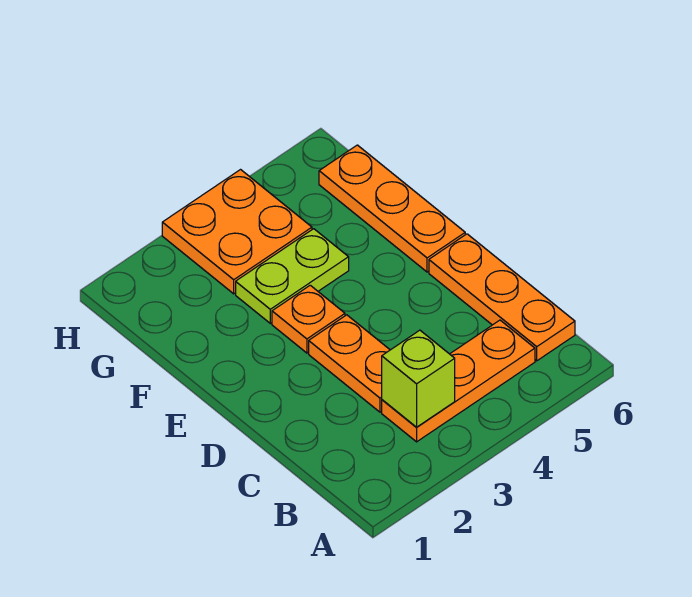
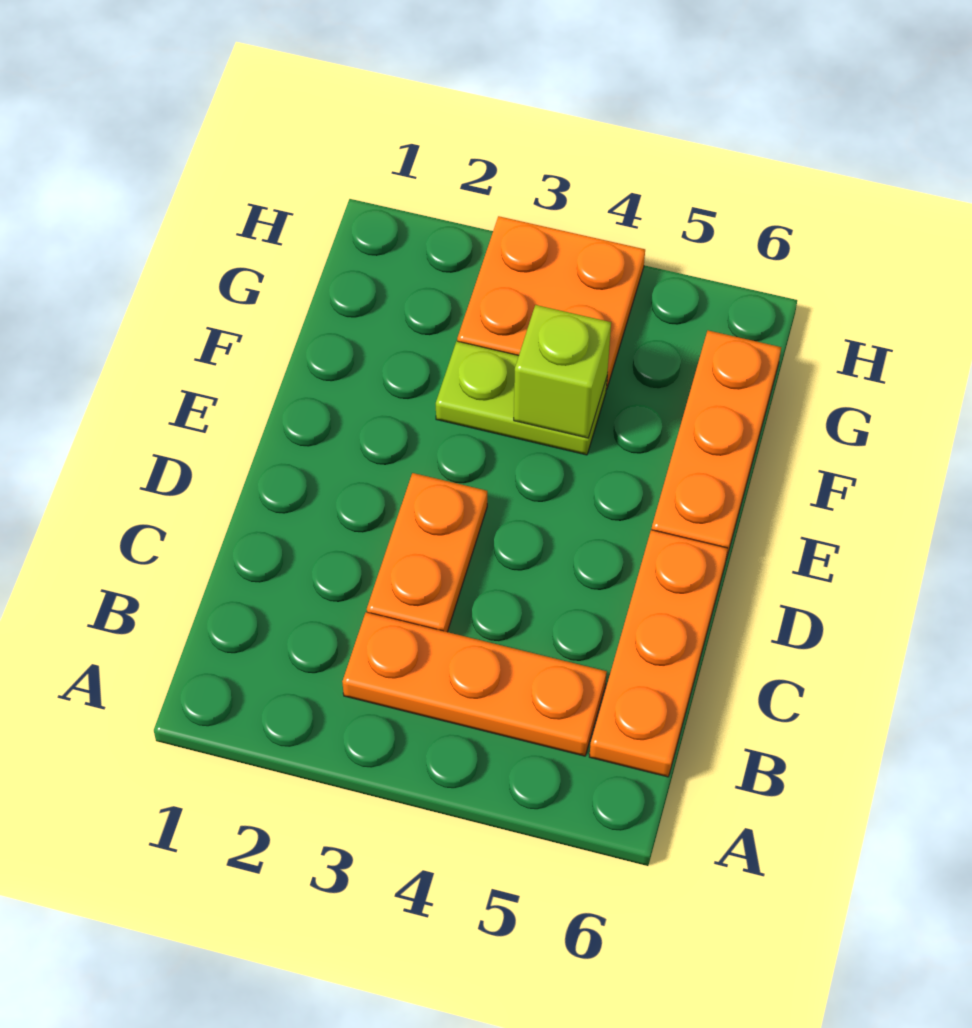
lime brick B3 level 2 -> lime brick F4 level 2
orange plate E3 level 1 -> none

